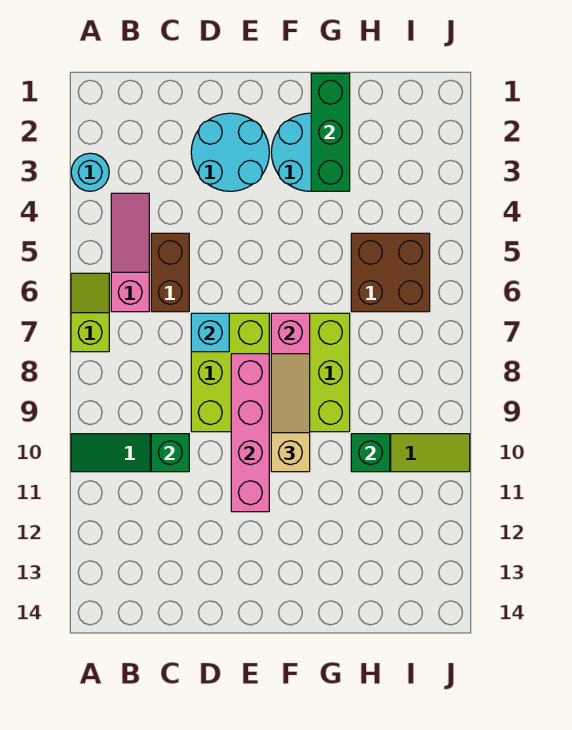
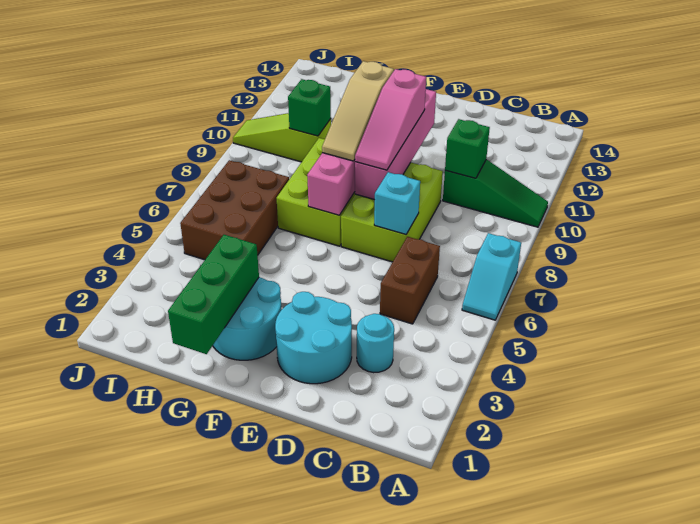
cyan round brick A3 level 1 -> cyan round brick C3 level 1
lime slope A6:A7 level 1 top 7 -> cyan slope A6:A7 level 1 top 7
pink slope B4:B6 level 1 top 6 -> pink slope E8:E10 level 3 top 10
brown brick H5:I6 level 1 -> brown brick H5:I7 level 1

